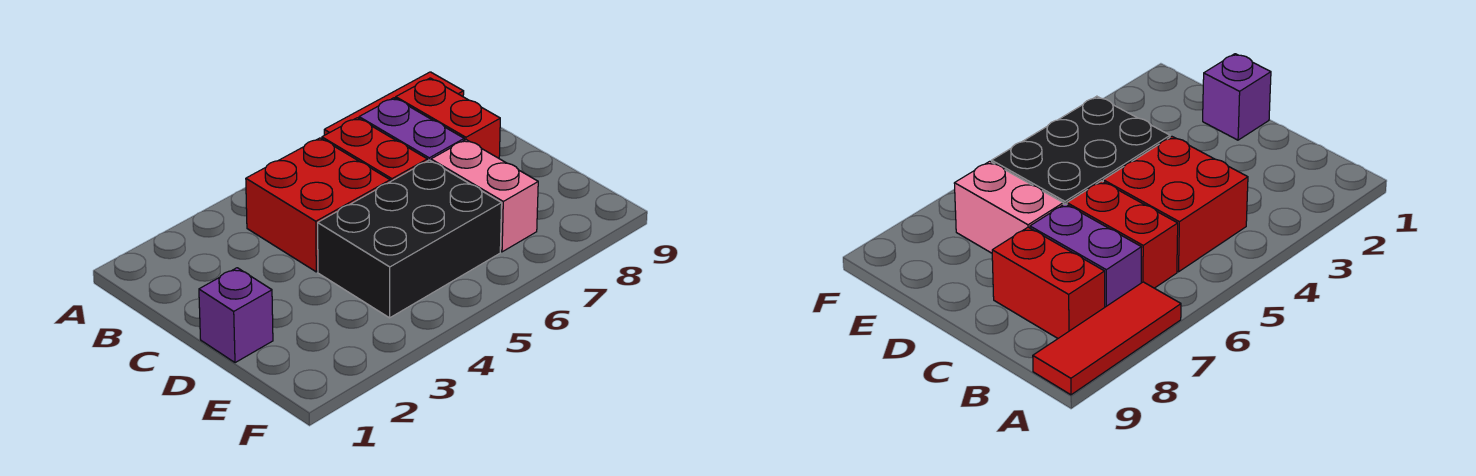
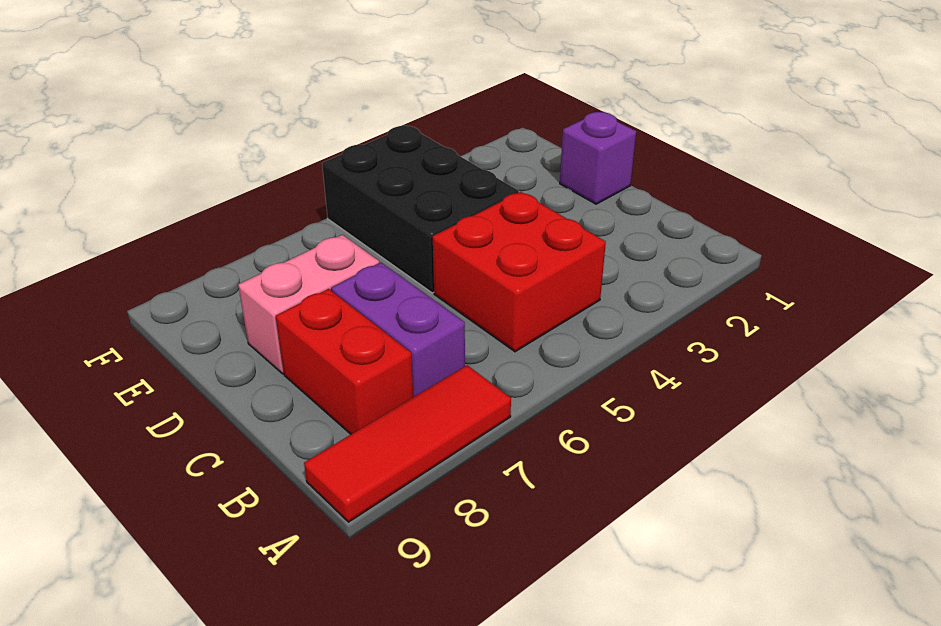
red brick B6:C6 level 1 -> none
black brick D4:E6 level 1 -> black brick D4:F5 level 1
pink brick D7:E7 level 1 -> pink brick D7:D8 level 1

